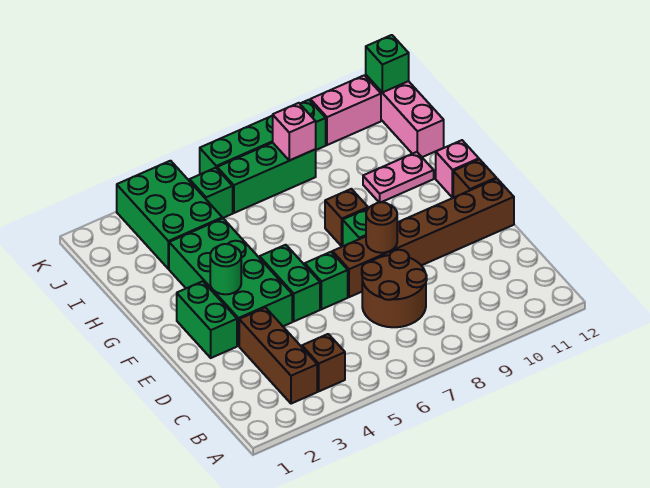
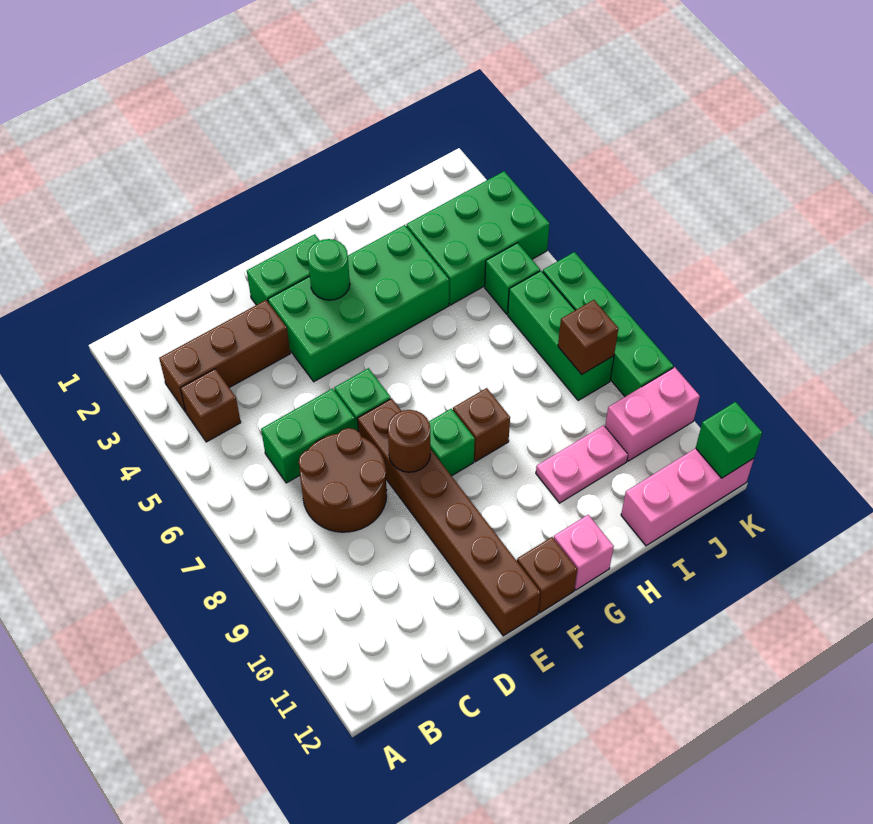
green brick E5:F5 level 1 -> green brick C6:D6 level 1
pink plate H10:H11 level 1 -> pink plate H10:I10 level 1
pink brick J8 level 2 -> brown brick J8 level 2
pink brick K10:K11 level 1 -> pink brick J10:K10 level 1

